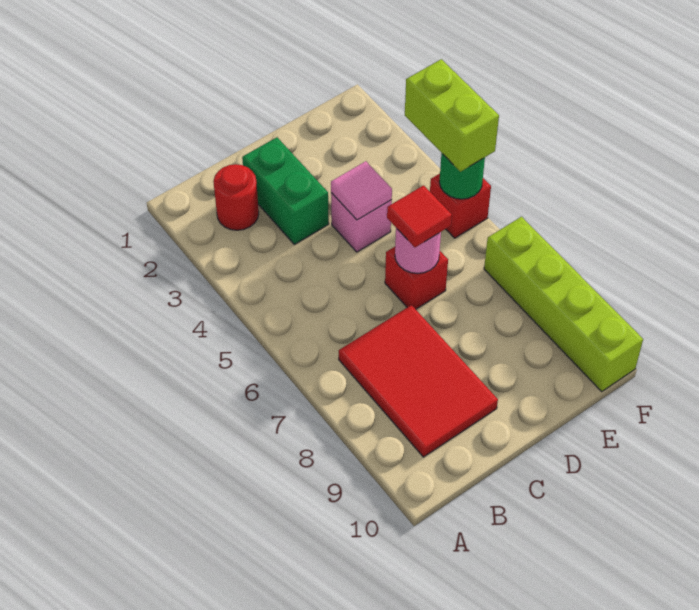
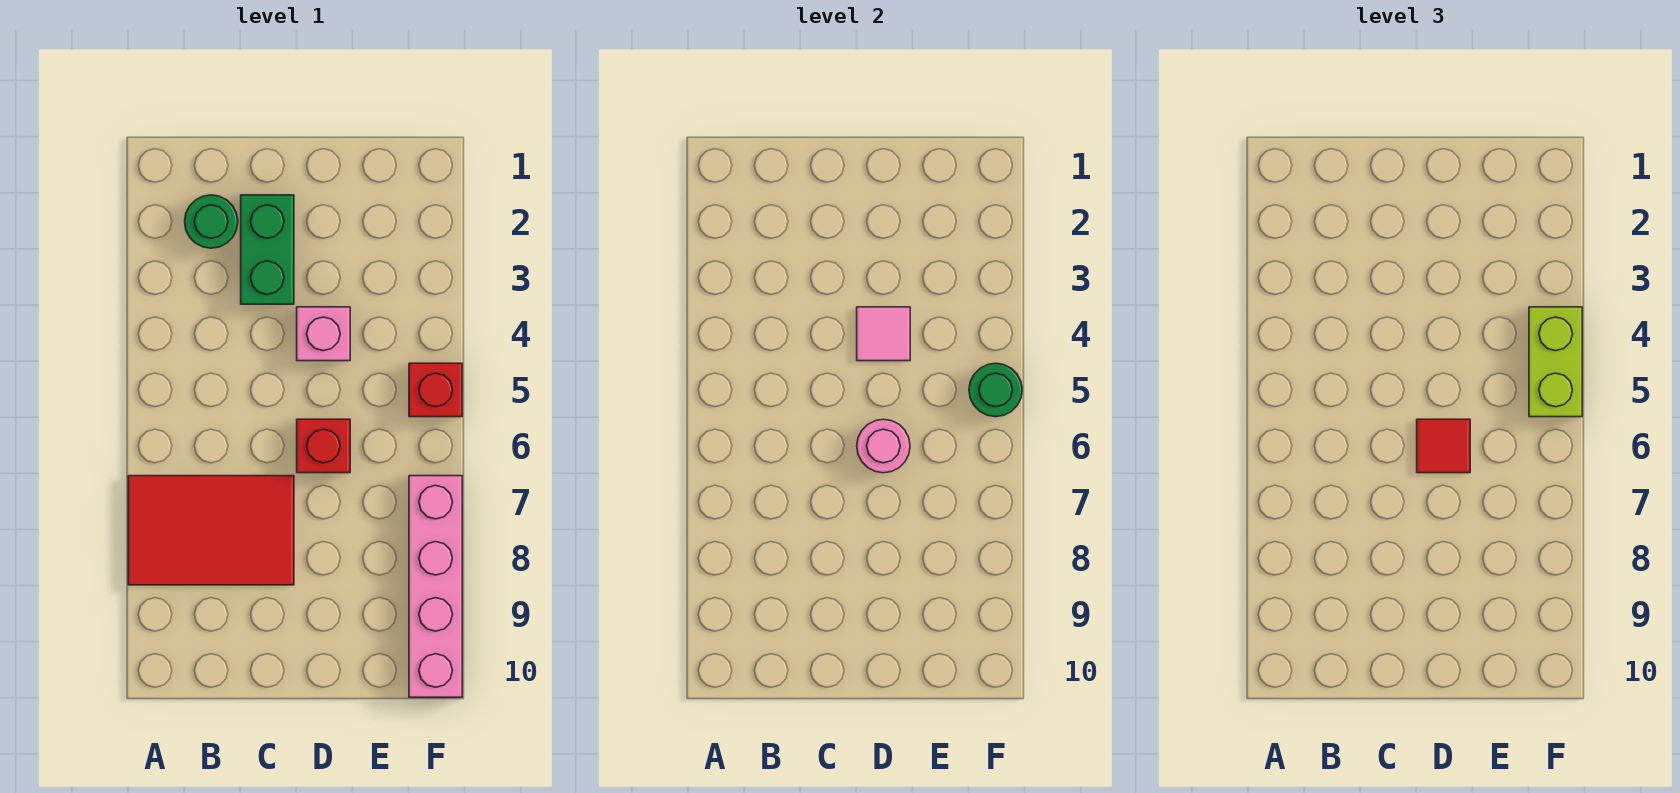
red round brick B2 level 1 -> green round brick B2 level 1
red tile B7:C9 level 1 -> red tile A7:C8 level 1
lime brick F7:F10 level 1 -> pink brick F7:F10 level 1

